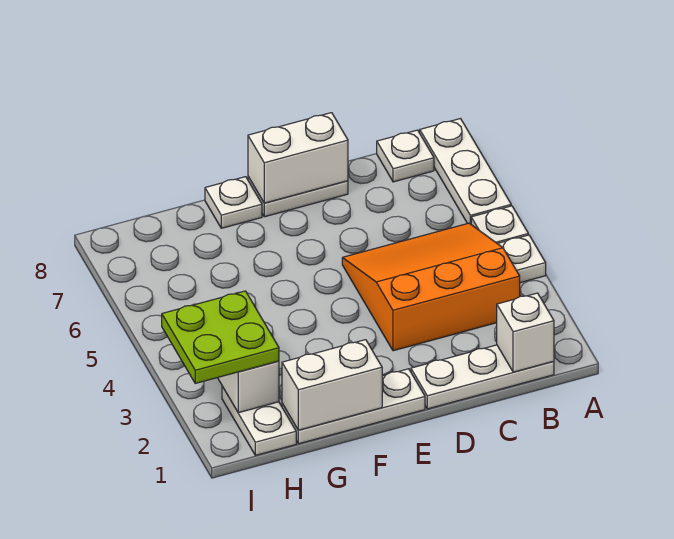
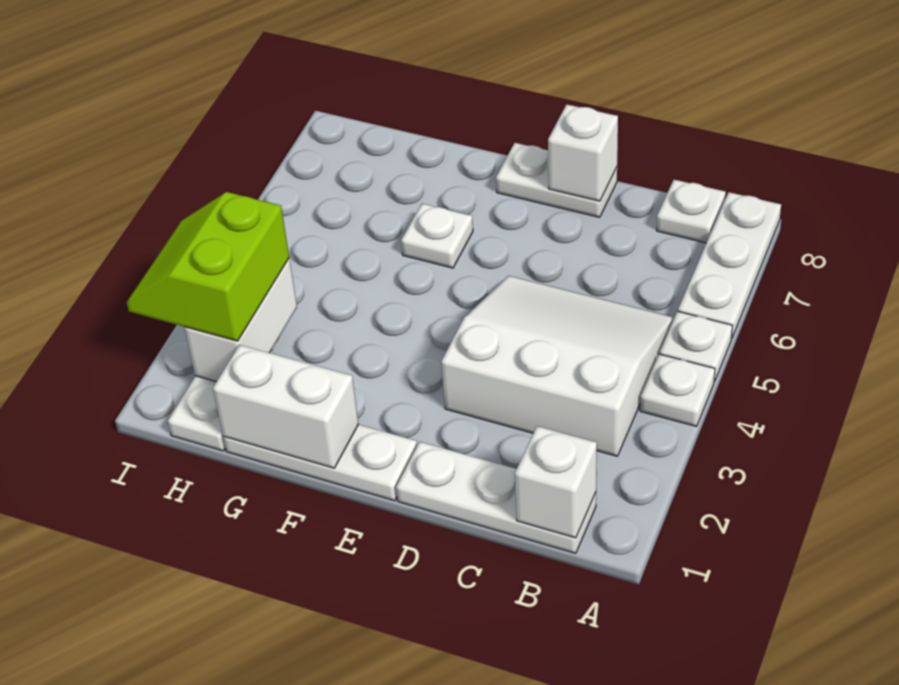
orange slope B3:D5 level 1 top 3 -> white slope B3:D5 level 1 top 3
white brick D8:E8 level 2 -> white brick D8 level 2
white plate F8 level 1 -> white plate F6 level 1
lime plate H2:I3 level 3 -> lime slope H2:I3 level 3 top H

